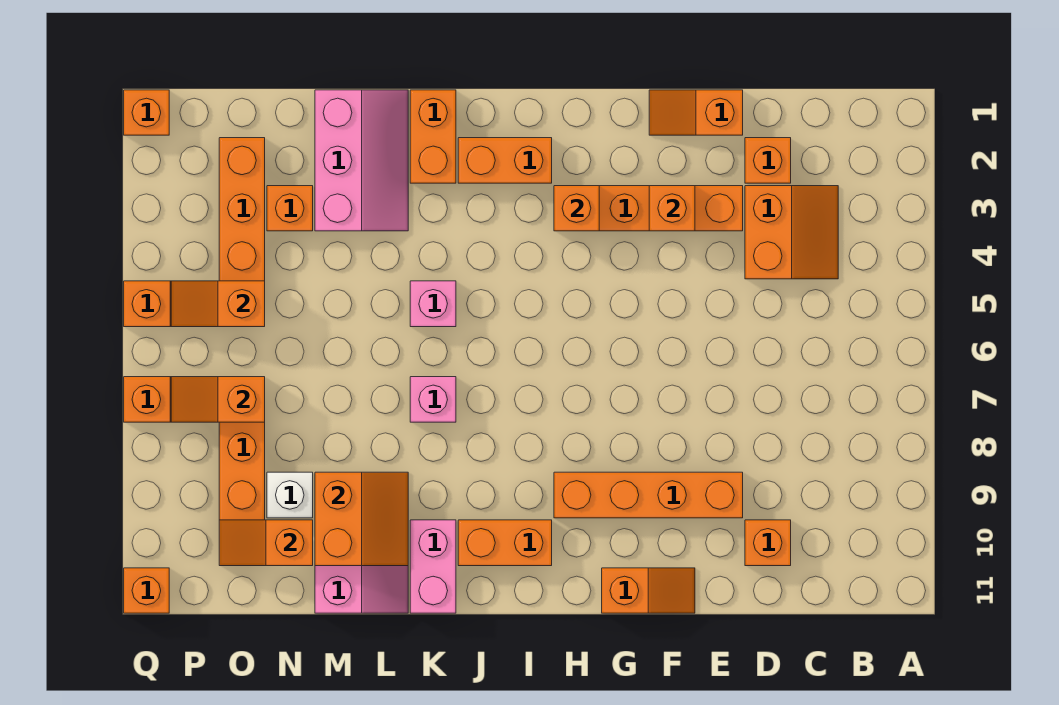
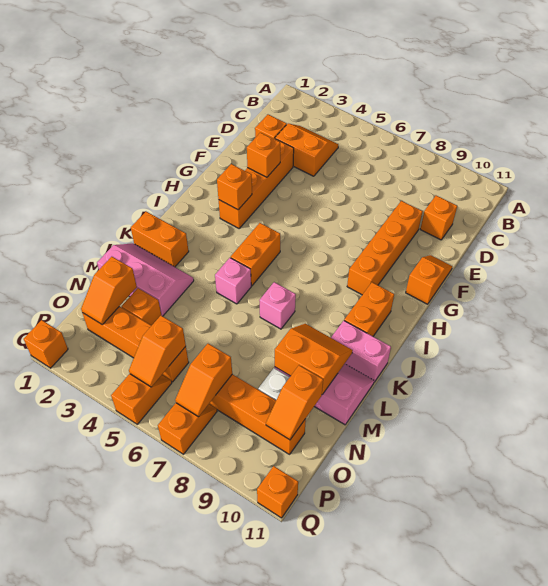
orange slope E1:F1 level 1 top E -> orange slope N2:O2 level 2 top N
orange brick I2:J2 level 1 -> orange brick I5:J5 level 1

